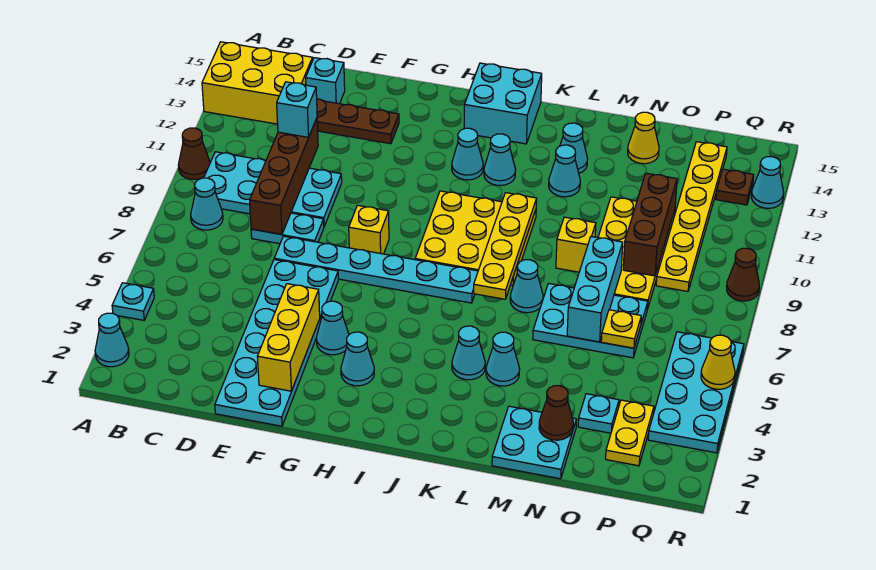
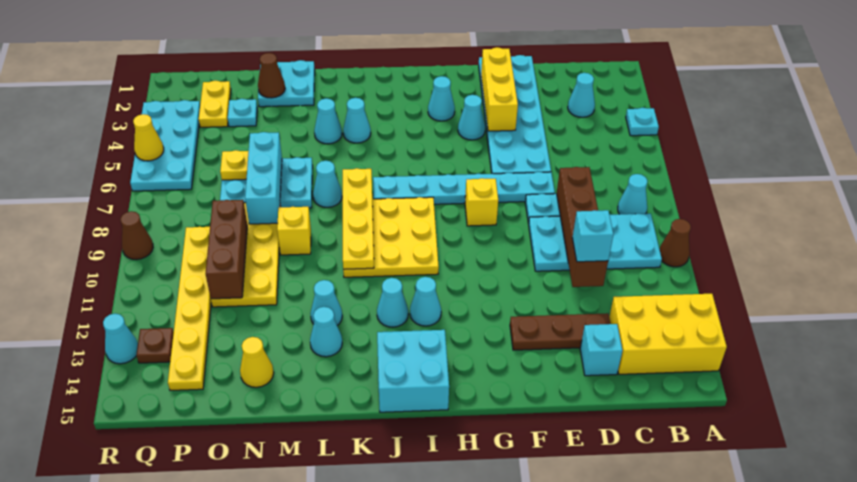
cyan cone A2 level 1 -> cyan cone C3 level 1

